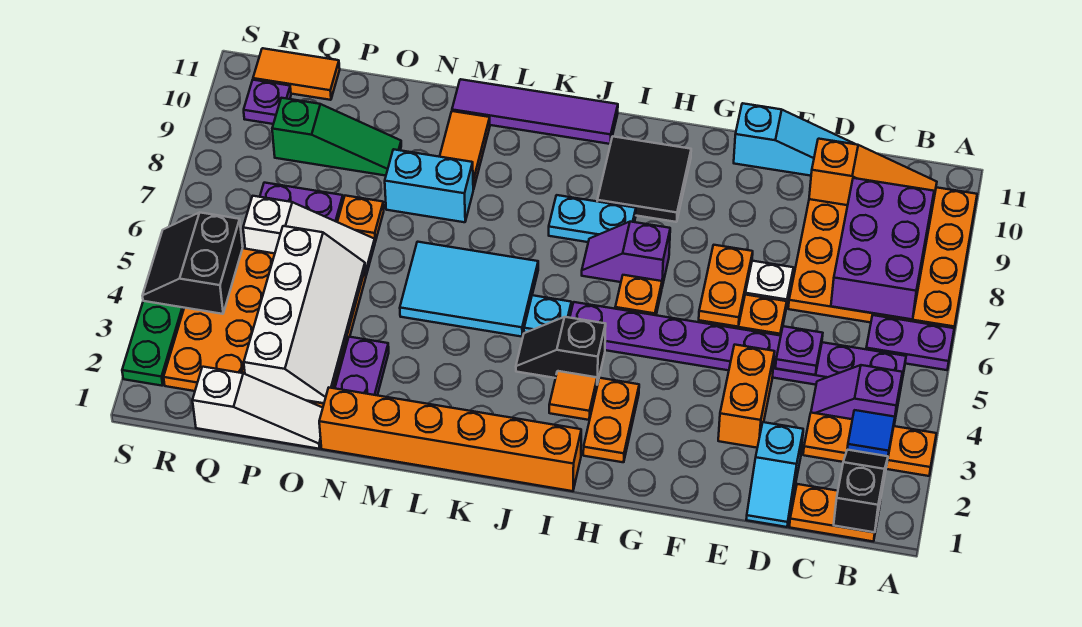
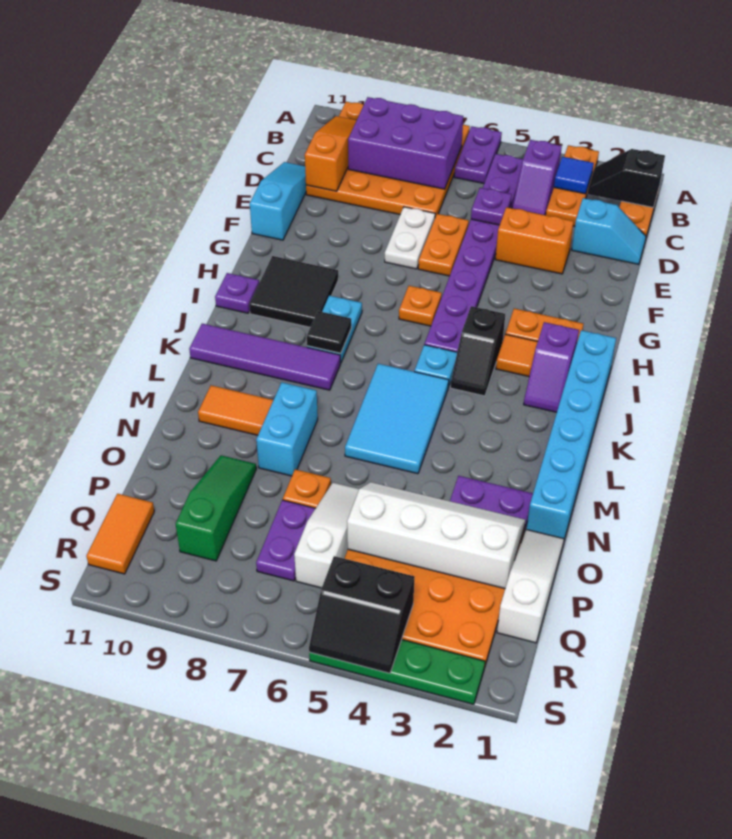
orange plate F6:F7 level 2 -> none
purple slope H7:I7 level 1 top H -> purple slope I2:J2 level 1 top I
orange brick I1:N1 level 1 -> cyan brick I1:N1 level 1
none -> black tile J8 level 2
purple tile J11:M11 level 1 -> purple tile K8:K11 level 1
purple plate R10 level 1 -> purple plate I11 level 1

